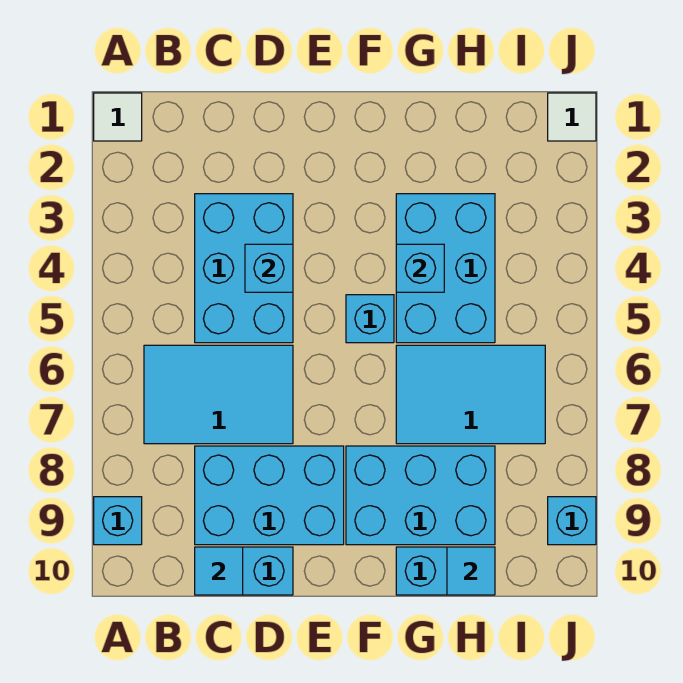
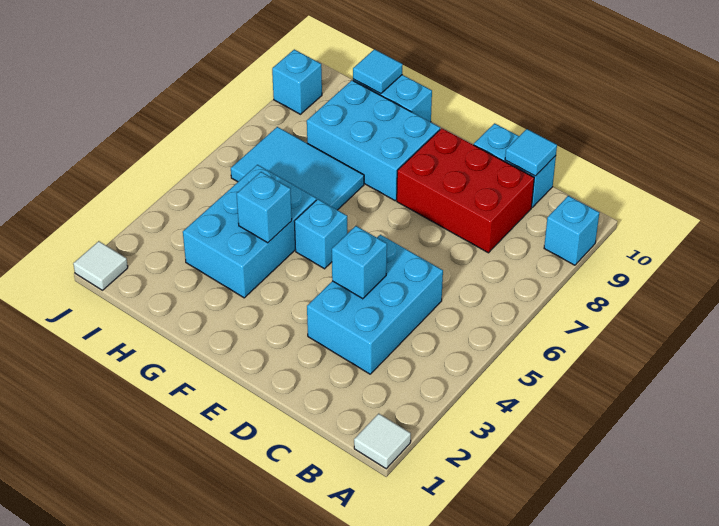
cyan tile B6:D7 level 1 -> none
cyan brick C8:E9 level 1 -> red brick C8:E9 level 1

